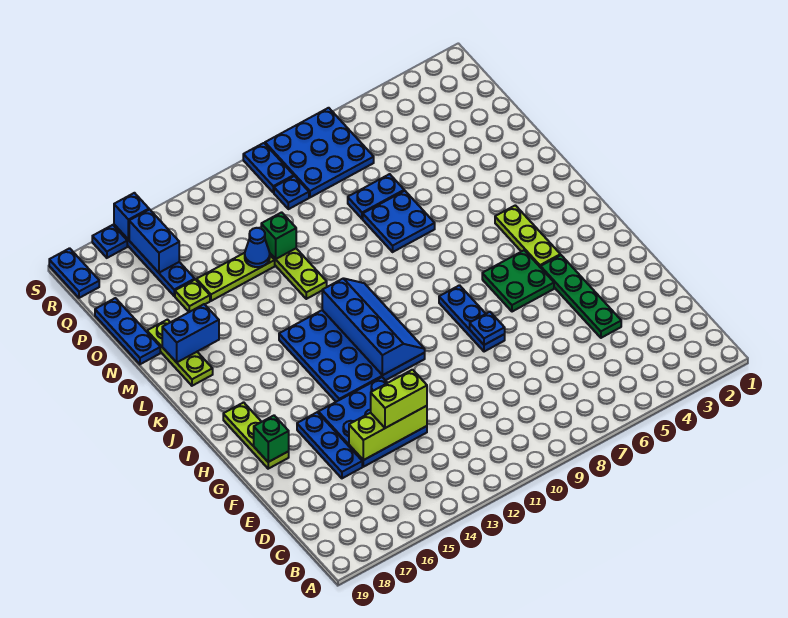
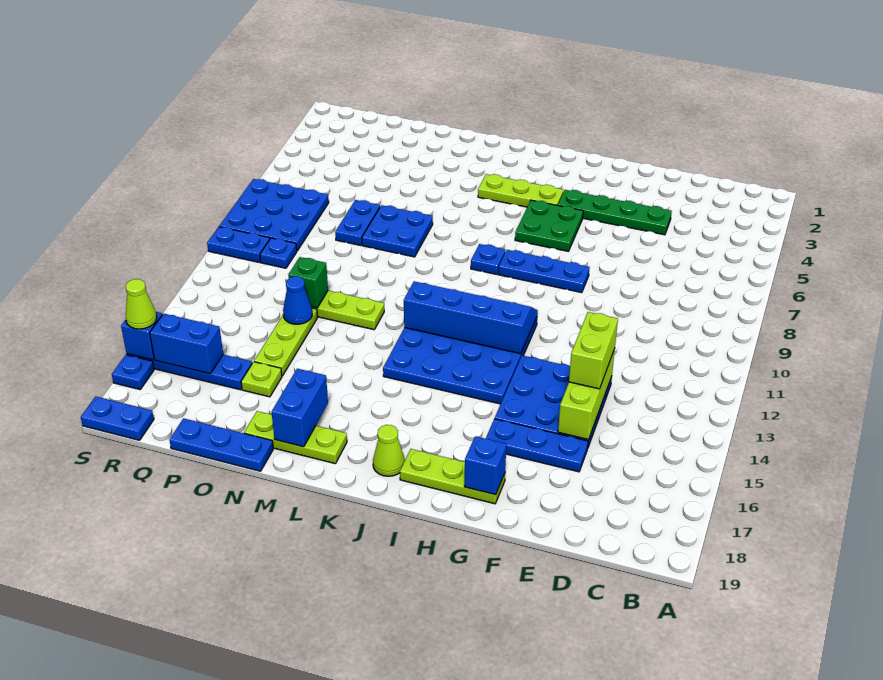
blue plate G8 level 2 -> blue plate J8 level 1
green brick G18 level 2 -> blue brick G18 level 2
none -> lime cone J18 level 1
none -> lime cone S16 level 3

